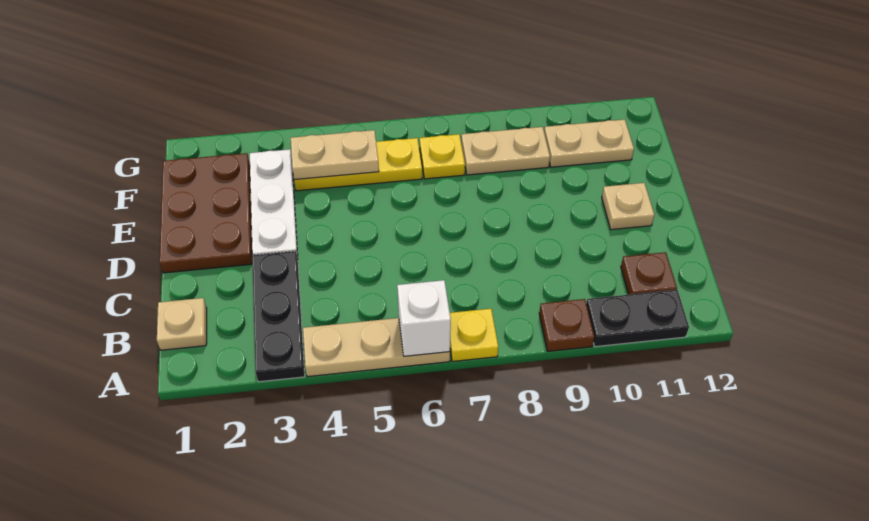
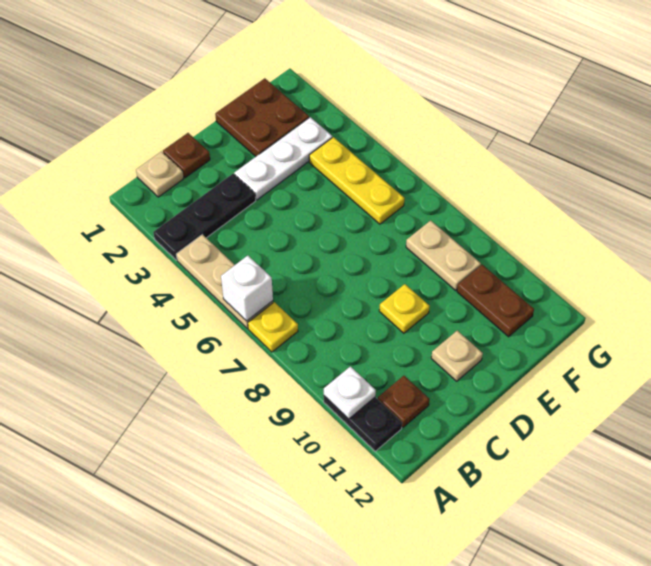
brown plate A9 level 1 -> brown plate C1 level 1
none -> white plate A10 level 2
brown plate D1:F2 level 1 -> brown plate E1:F2 level 1
tan plate F4:F5 level 2 -> none
yellow plate F7 level 1 -> yellow plate D9 level 1
tan plate F10:F11 level 1 -> brown plate F10:F11 level 1

